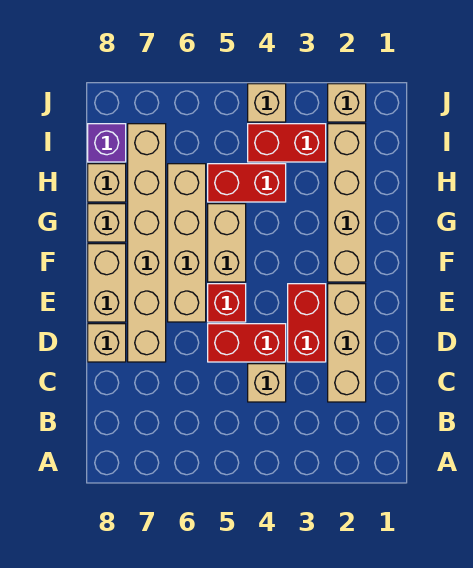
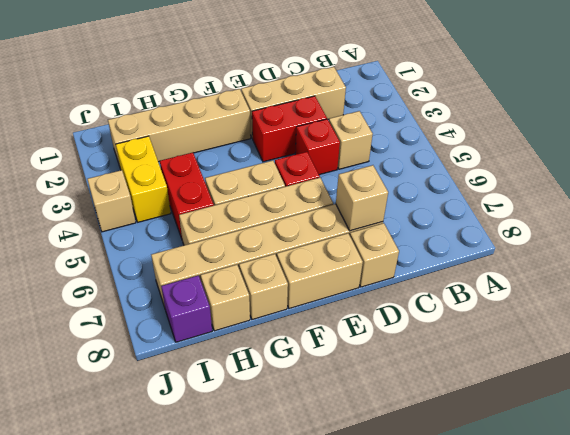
red brick D4:D5 level 1 -> red brick D4 level 1
red brick I3:I4 level 1 -> yellow brick I3:I4 level 1
tan brick J2 level 1 -> tan brick D7 level 2

